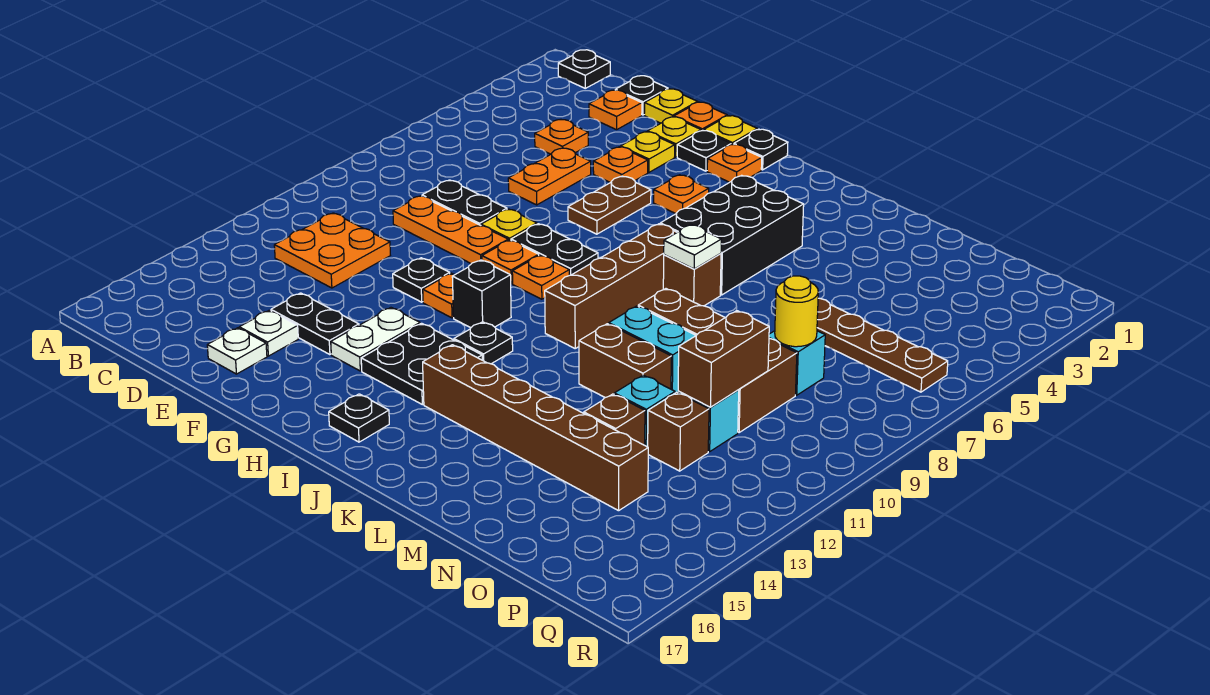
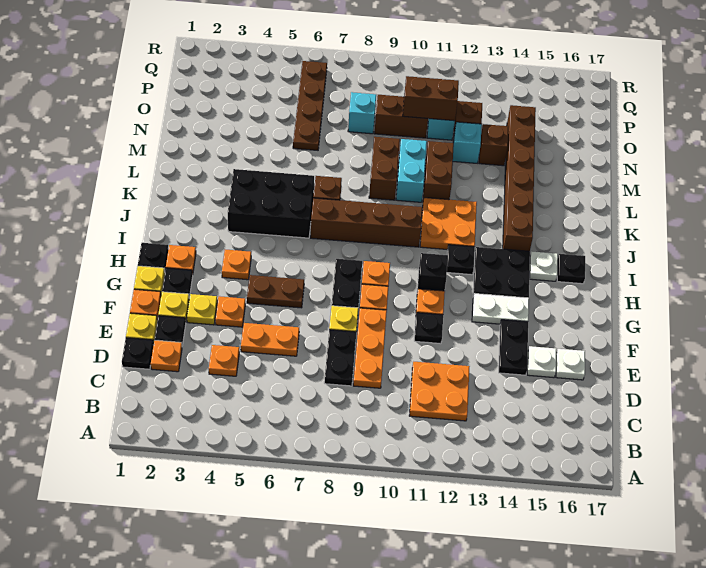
black plate B1 level 1 -> black plate E2 level 1
none -> orange plate J11:K12 level 1
white plate K7 level 2 -> white plate I15 level 1
yellow round brick O8 level 2 -> none

